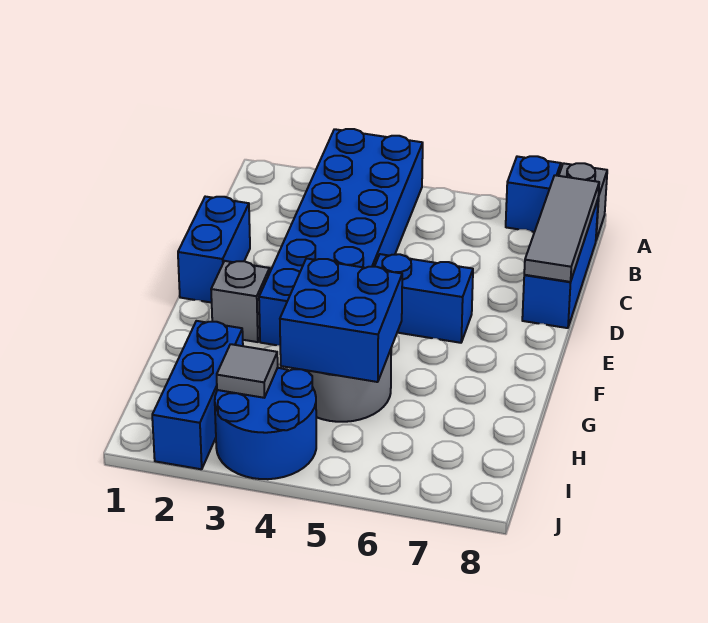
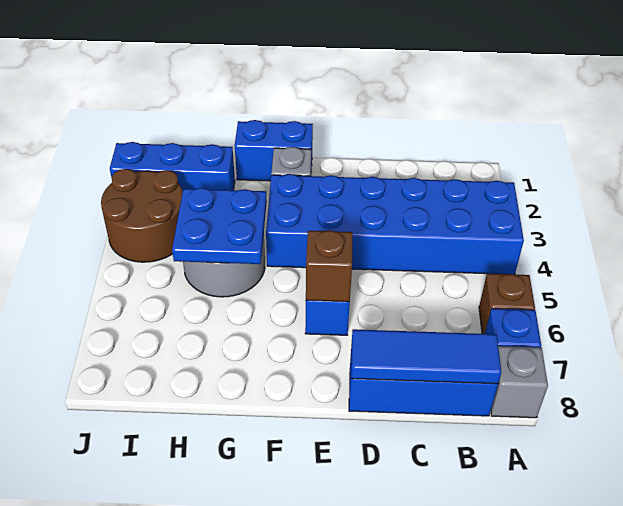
none -> brown brick A6 level 1
grey tile B8:D8 level 2 -> blue tile B8:D8 level 2
blue brick D1:E1 level 1 -> blue brick F1:G1 level 1
none -> brown brick E6 level 2
blue brick G4:H5 level 2 -> blue plate G4:H5 level 2
blue round brick I3:J4 level 1 -> brown round brick I3:J4 level 1
grey tile I3 level 2 -> none

